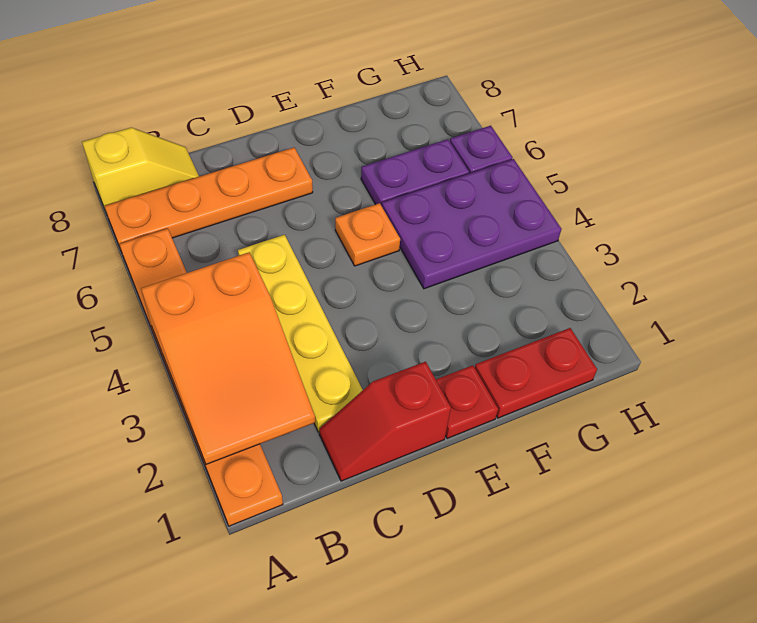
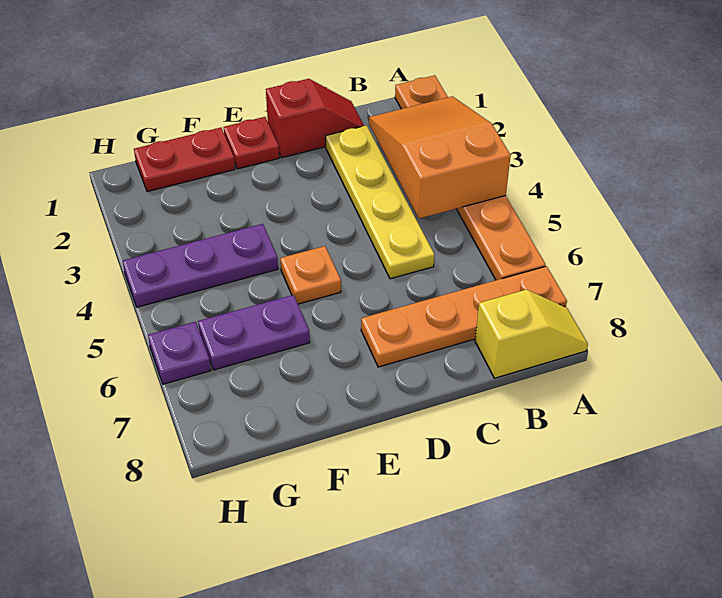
yellow slope A8:B8 level 1 top A -> yellow slope A8:B8 level 1 top B
purple plate F4:H5 level 1 -> purple plate F4:H4 level 1

